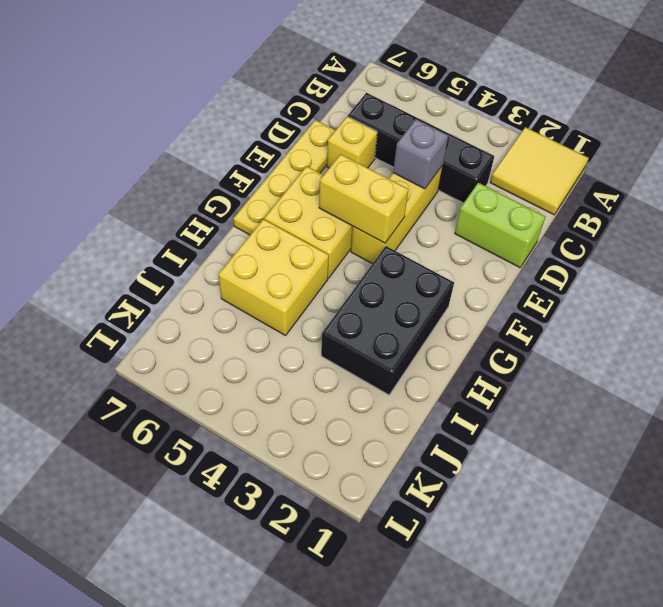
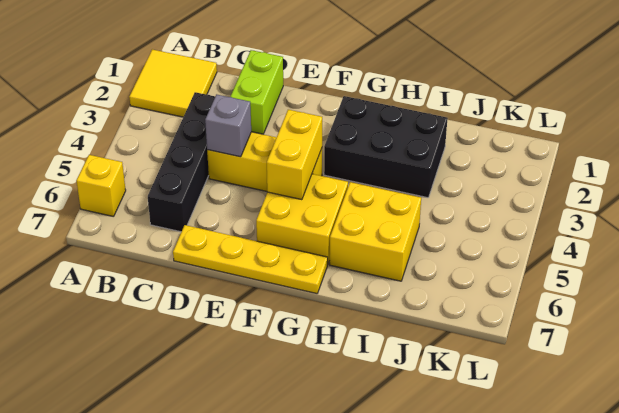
yellow brick D6 level 1 -> yellow brick A6 level 1

